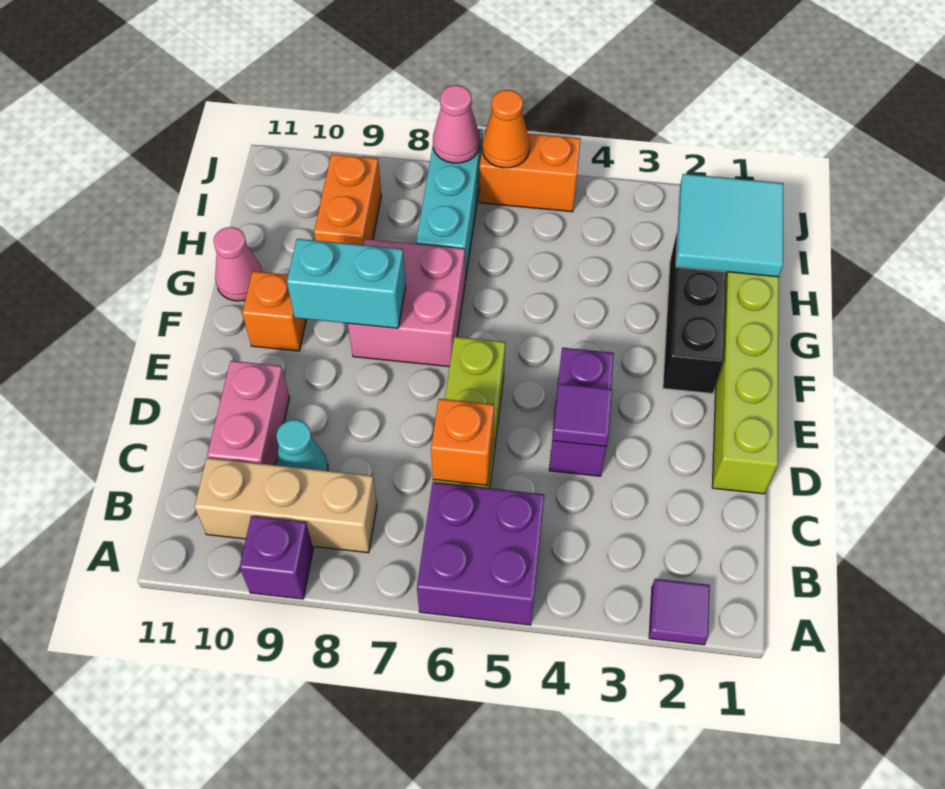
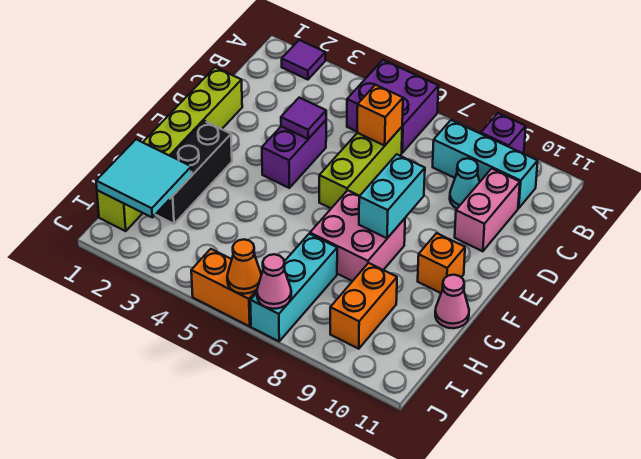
tan brick B8:B10 level 1 -> cyan brick B8:B10 level 1
cyan brick F8:F9 level 2 -> cyan brick E8:F8 level 2

